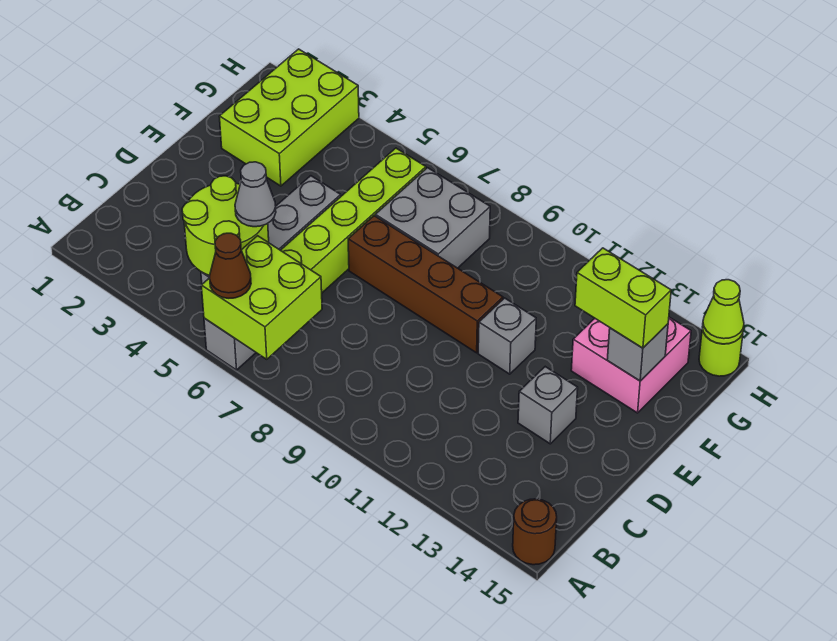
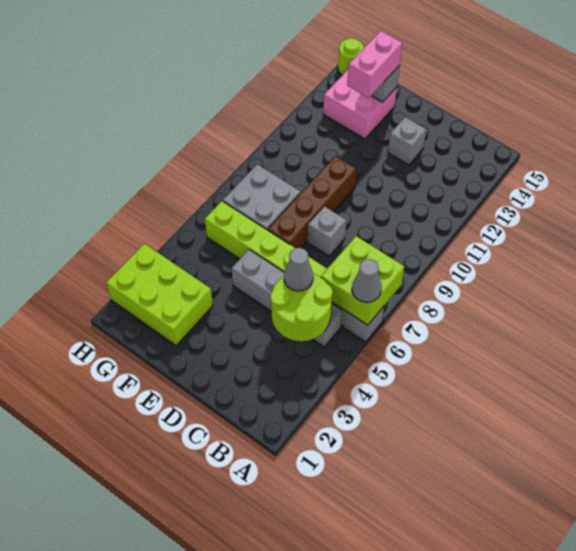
brown cone A6 level 3 -> grey cone A6 level 3
brown round brick A15 level 1 -> none
grey brick E11 level 1 -> grey brick D8 level 1
lime brick F13:F14 level 3 -> pink brick F13:F14 level 3
lime cone H15 level 2 -> none

